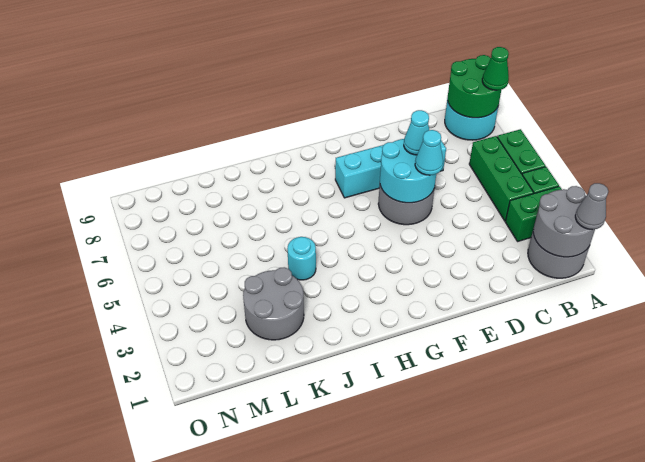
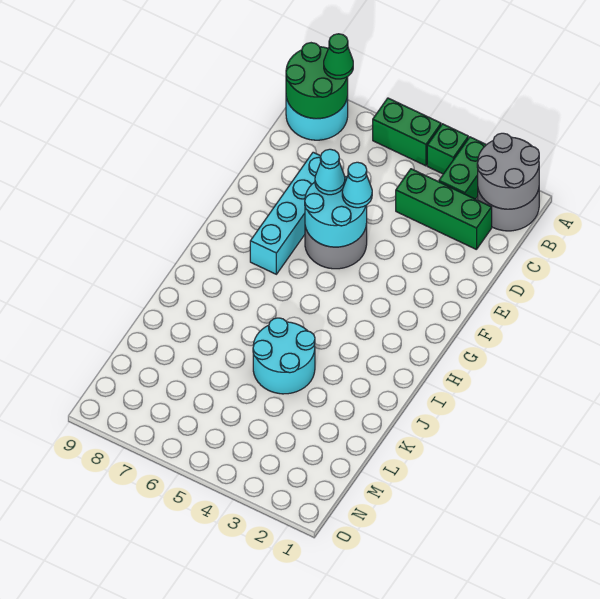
grey cone A1 level 3 -> none
green brick B4:B6 level 1 -> green brick C2:C4 level 1
cyan round brick J4 level 1 -> cyan round brick J4:K5 level 1
grey round brick K2:L3 level 1 -> none

